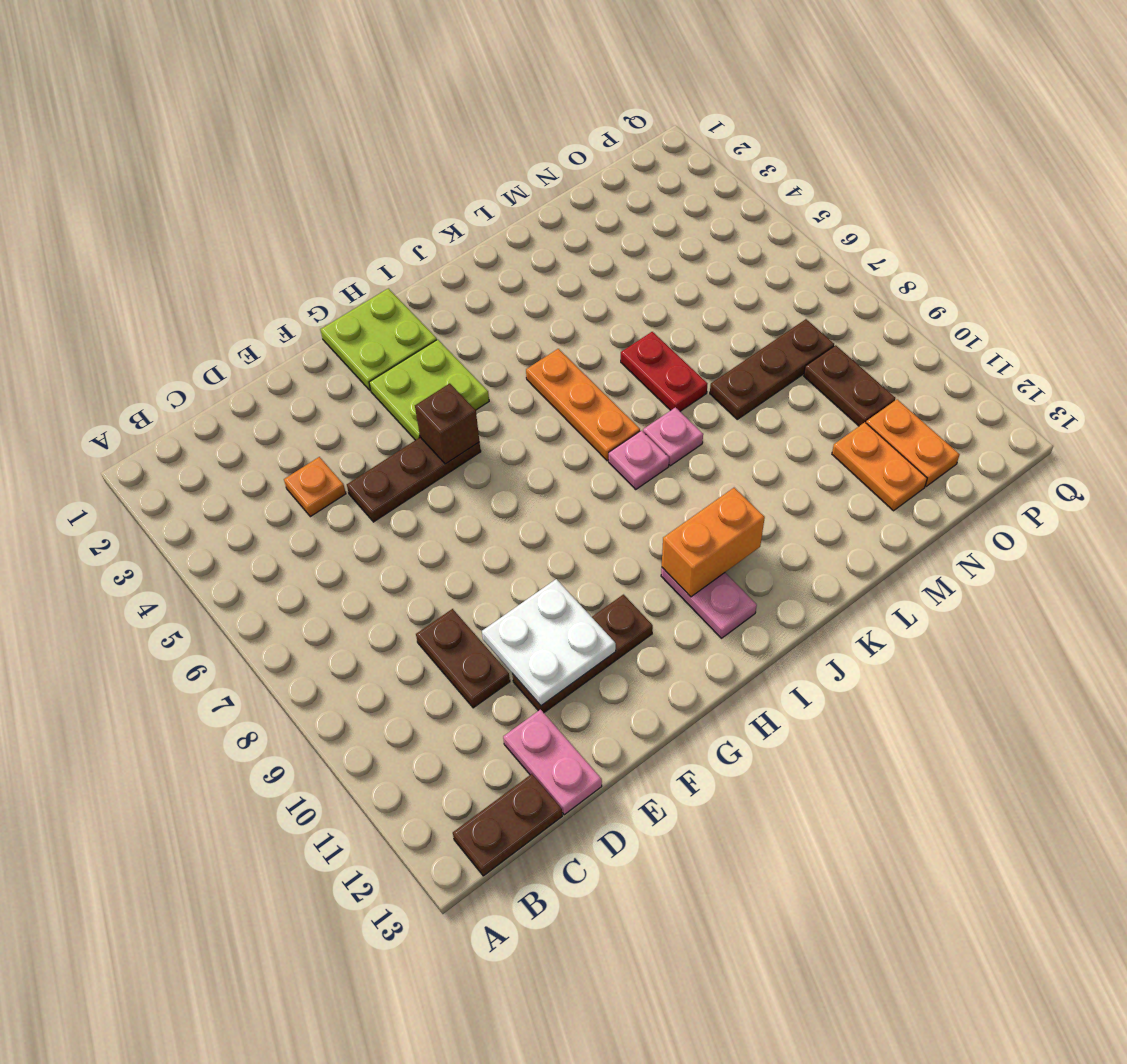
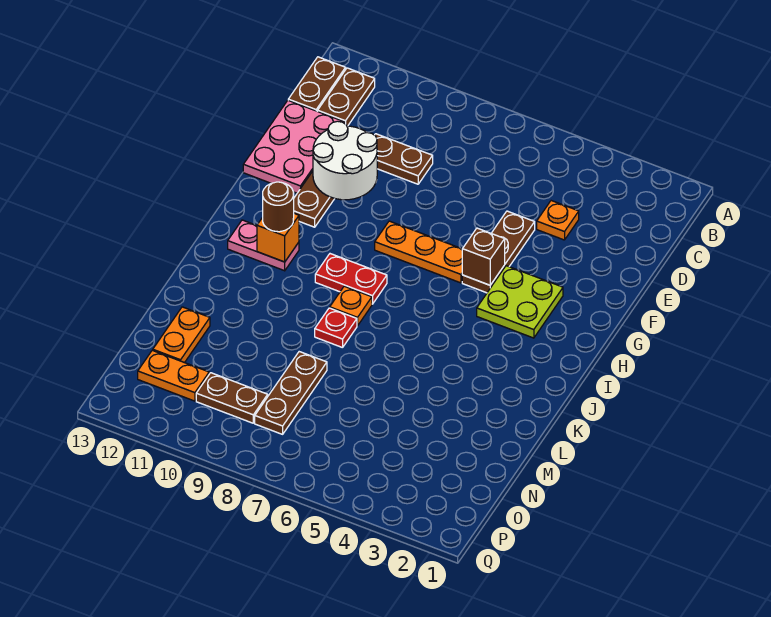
none -> brown plate B12:C12 level 1
pink plate D12:D13 level 1 -> pink plate D12:F13 level 1
white plate E10:F11 level 2 -> white round brick E10:F11 level 2
lime plate G1:H2 level 1 -> none
orange brick I11:J11 level 2 -> orange brick I11 level 2
none -> brown round brick I11 level 3
orange plate J5:J7 level 1 -> orange plate G6:G8 level 1
pink plate J8 level 1 -> orange plate J8 level 1
pink plate K8 level 1 -> red plate K8 level 1
red plate L6:L7 level 1 -> red plate I8:I9 level 1
orange plate N11:N12 level 1 -> orange plate M12:N12 level 1

